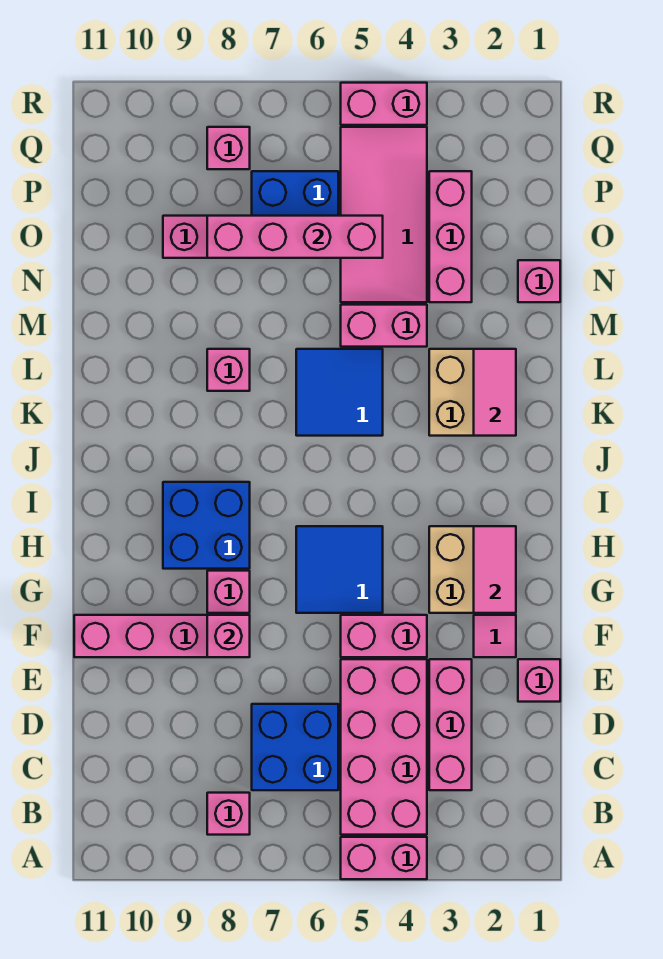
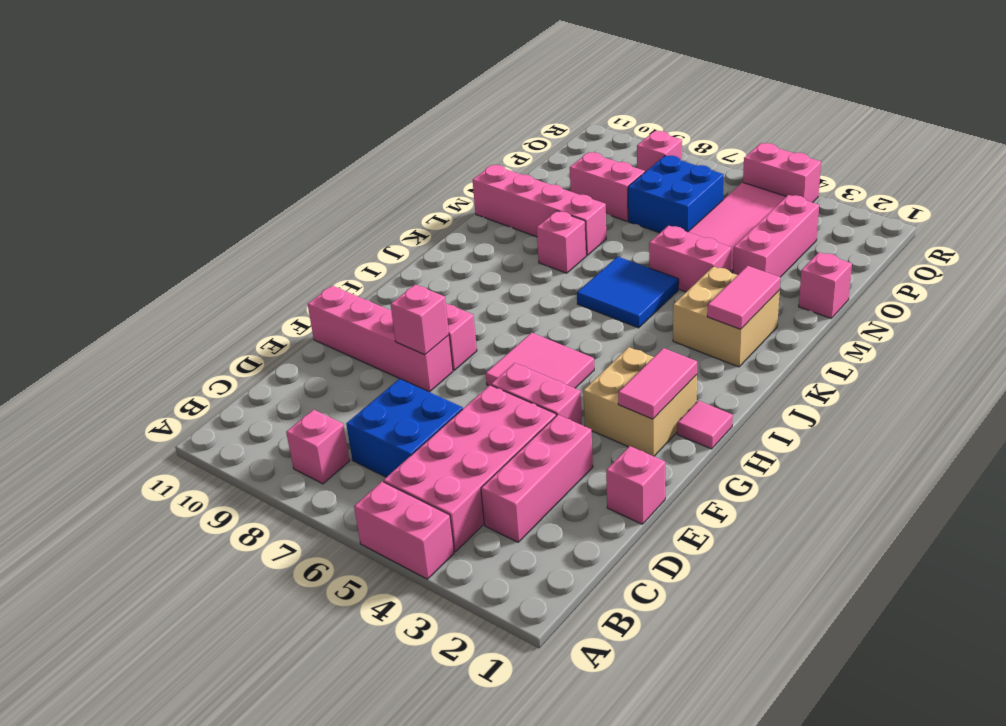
pink tile F2 level 1 -> pink tile H1 level 1
blue tile G5:H6 level 1 -> pink tile G5:H6 level 1
blue brick H8:I9 level 1 -> none
pink brick O5:O8 level 2 -> pink brick M8:M11 level 1

